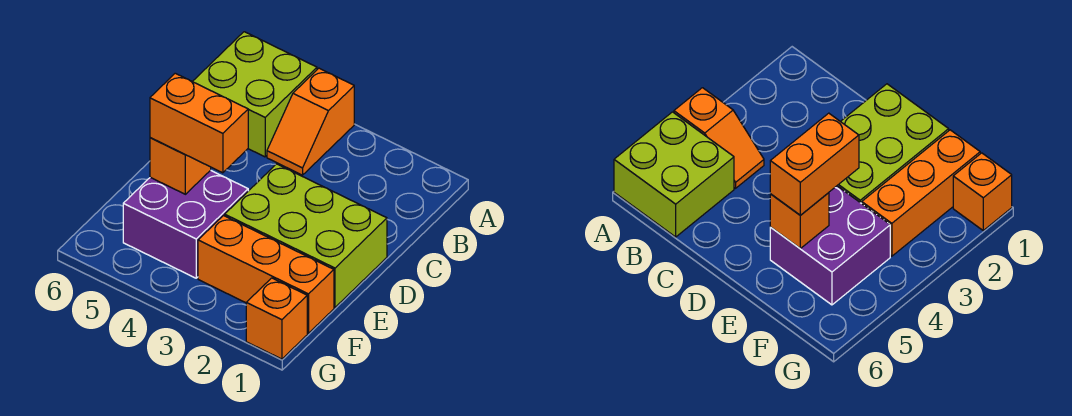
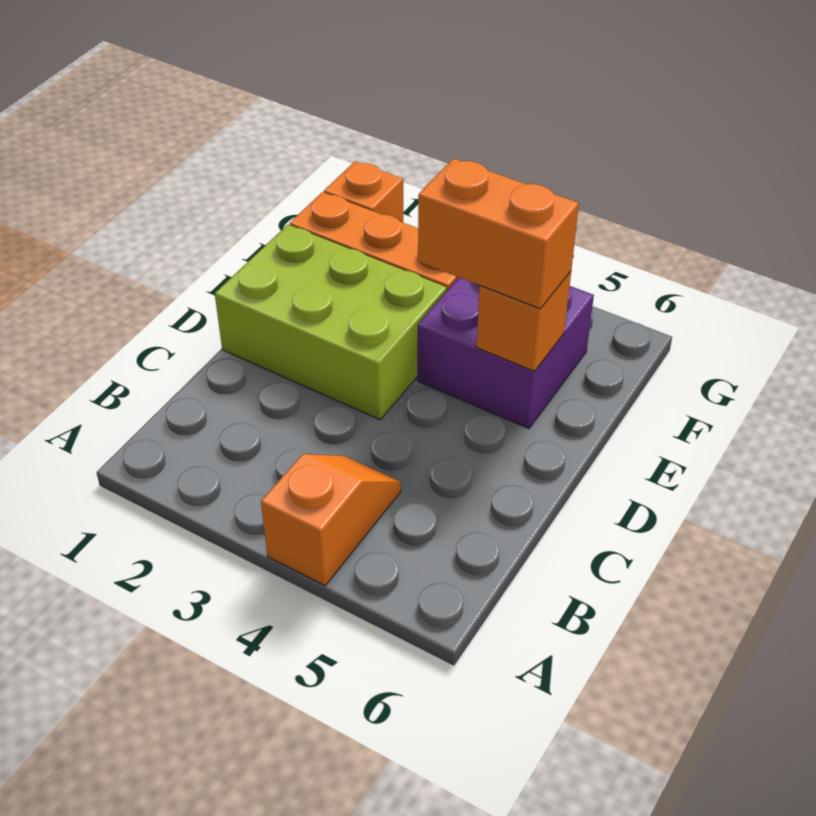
lime brick A5:B6 level 1 -> none

